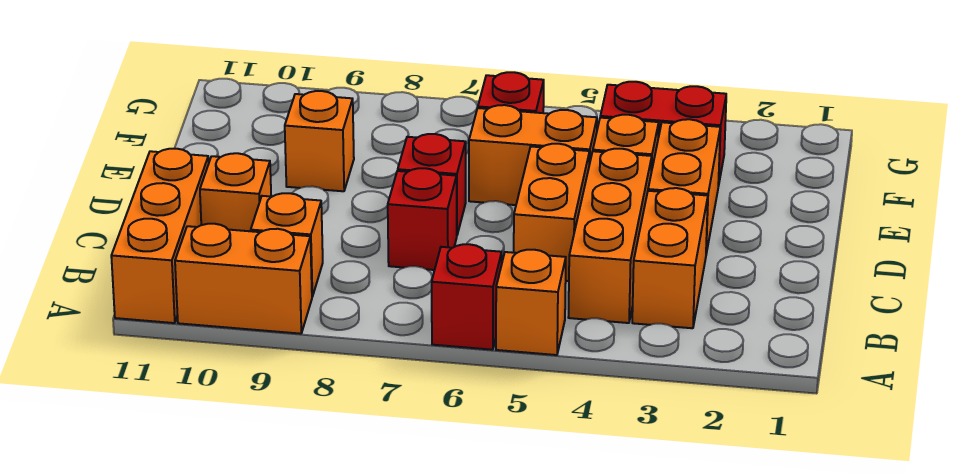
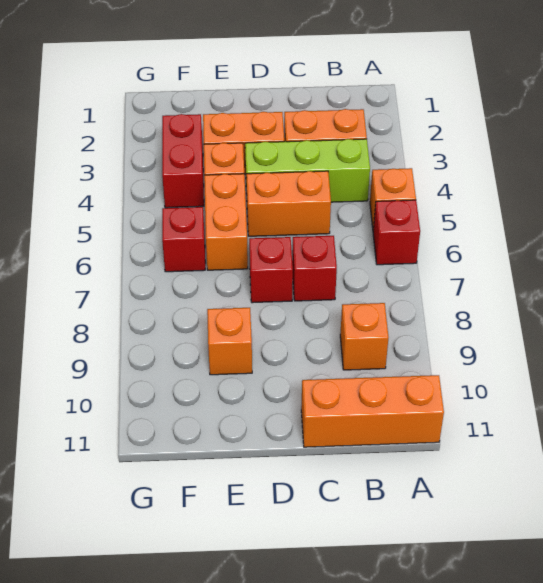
orange brick A9:A10 level 1 -> none
orange brick B4:D4 level 1 -> lime brick B4:D4 level 1
orange brick C10 level 1 -> none

